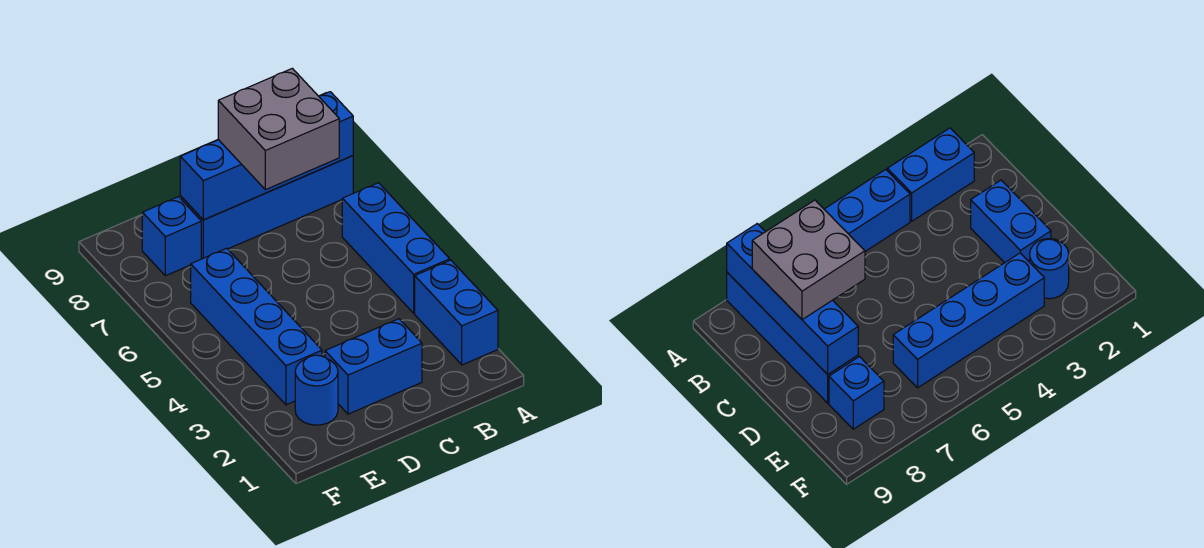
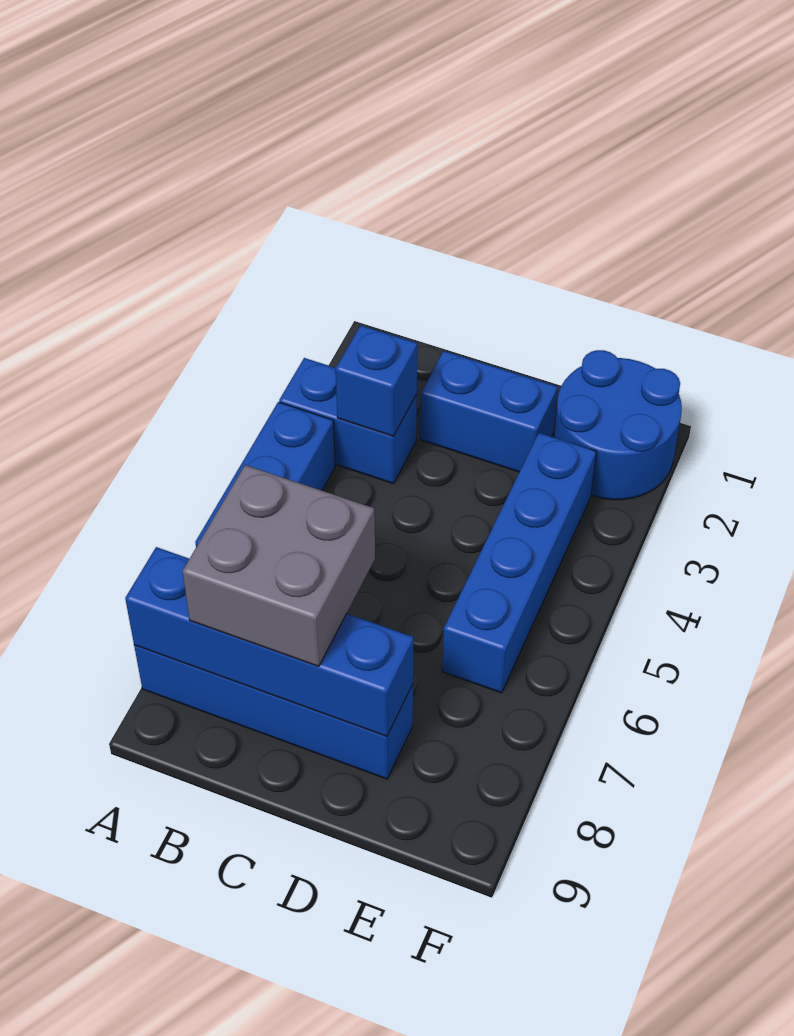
blue brick A2:A3 level 1 -> blue brick A3:B3 level 1
blue round brick E2 level 1 -> blue round brick E1:F2 level 1
blue brick E8 level 1 -> blue brick B3 level 2

